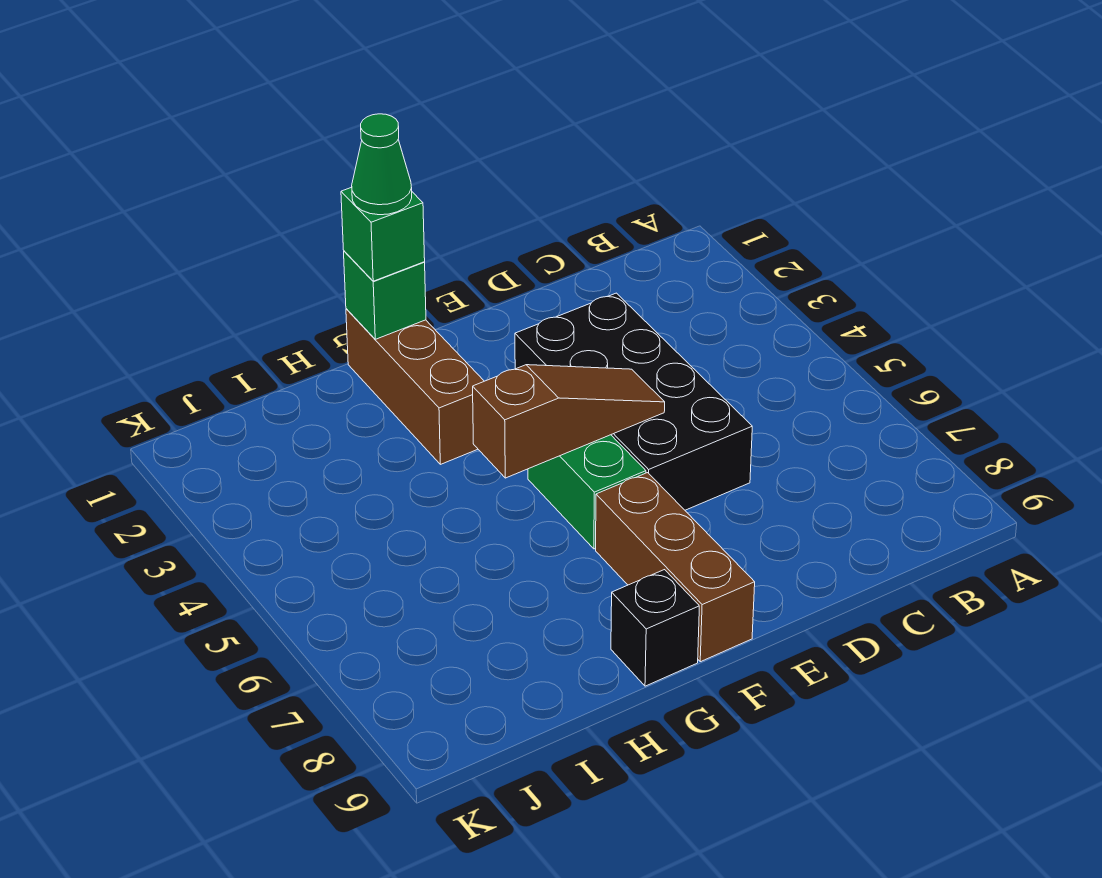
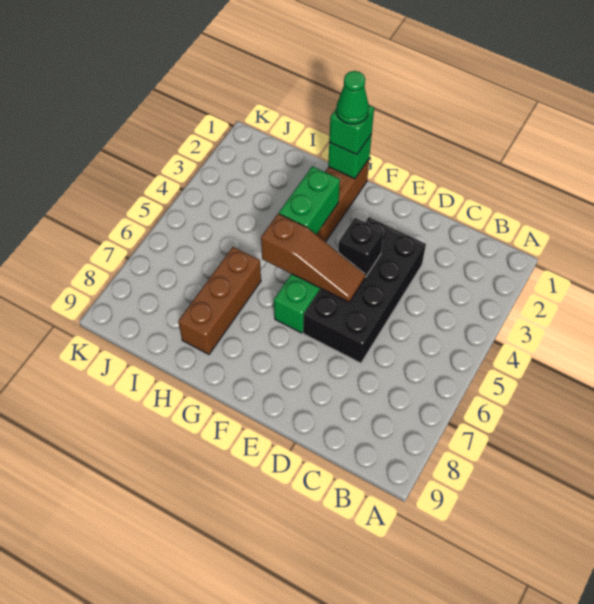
brown brick F7:F9 level 1 -> brown brick H6:H8 level 1
none -> green brick G3:G4 level 2
black brick G9 level 1 -> black brick E4 level 2

